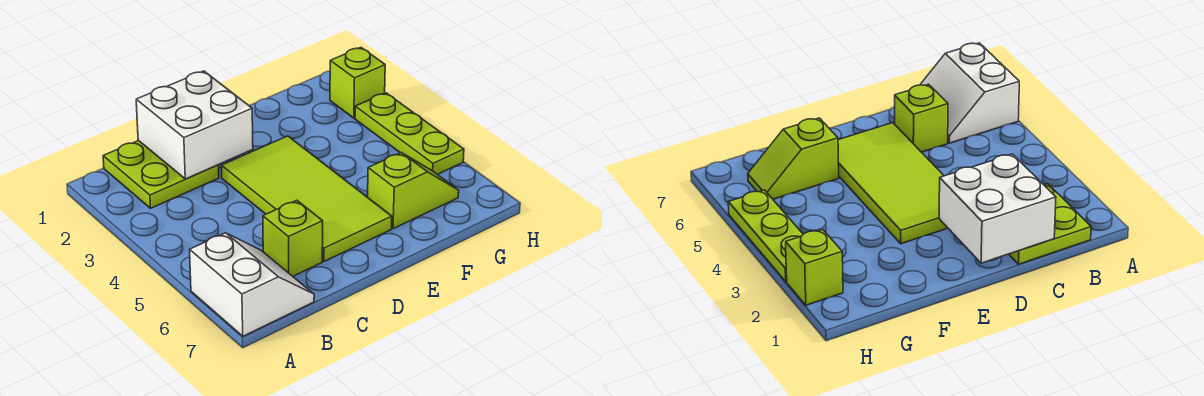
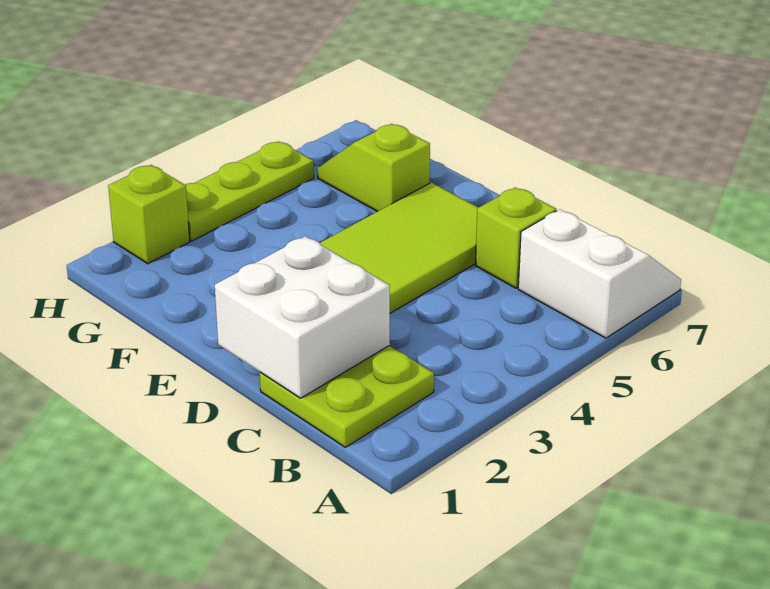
white slope A6:B7 level 1 top A -> white slope A6:B7 level 1 top 6

